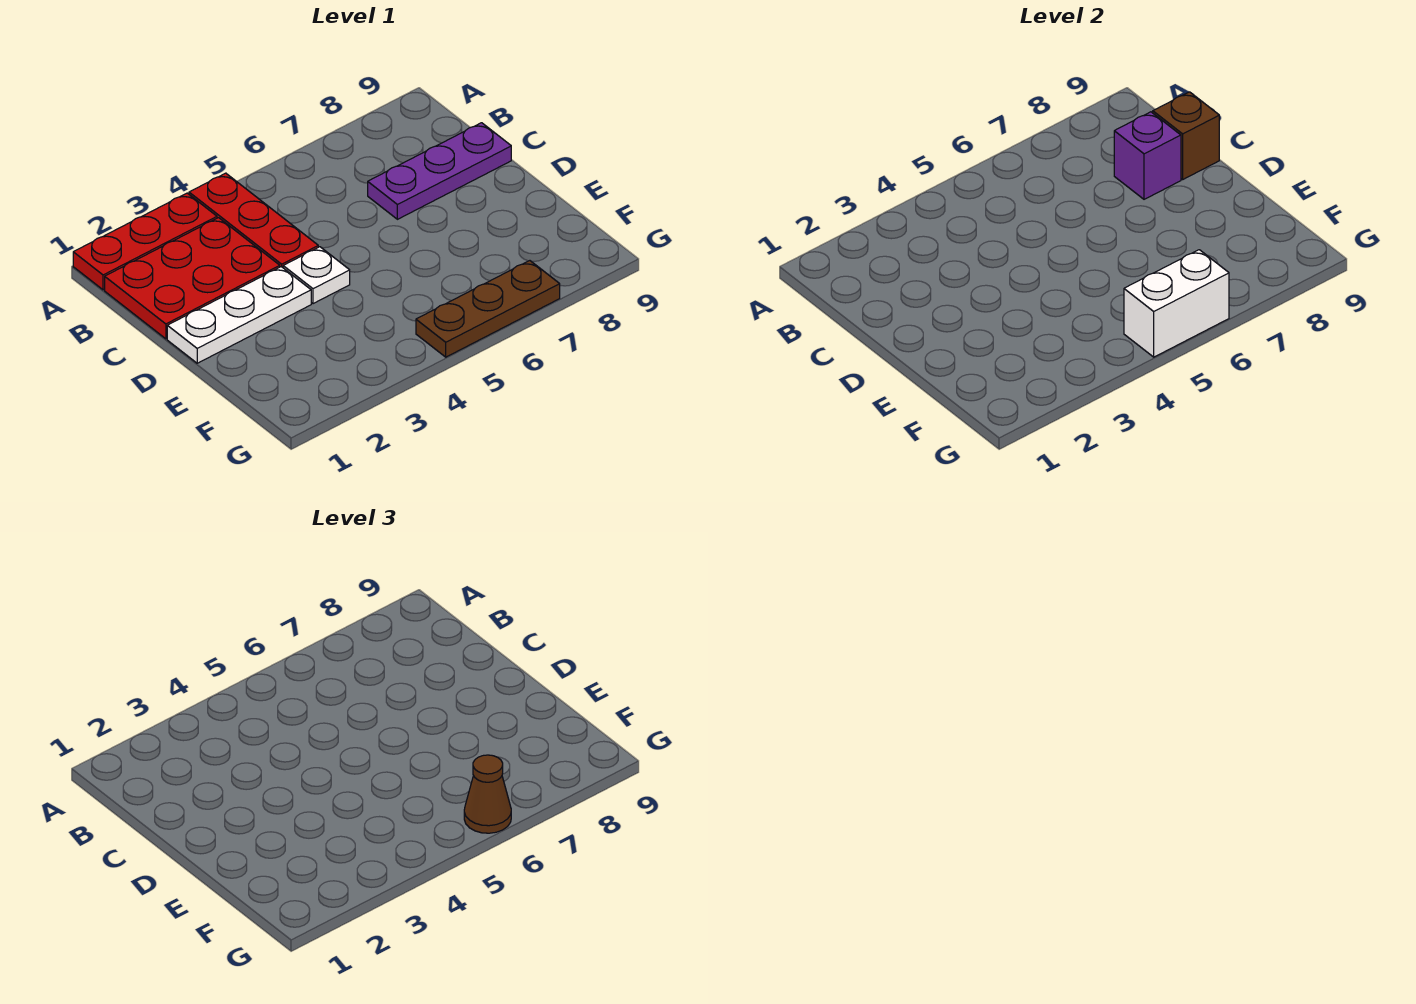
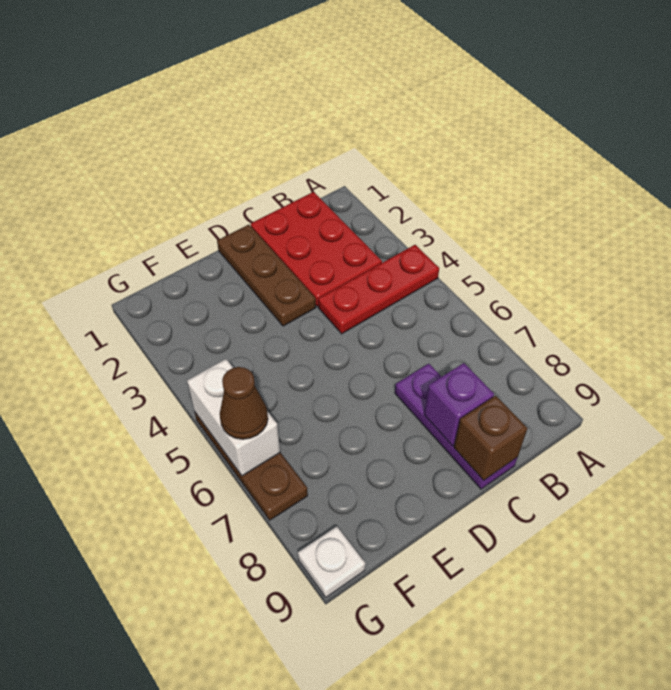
red plate A1:A3 level 1 -> none
white plate D1:D3 level 1 -> brown plate D1:D3 level 1
white plate D4 level 1 -> white plate G9 level 1

